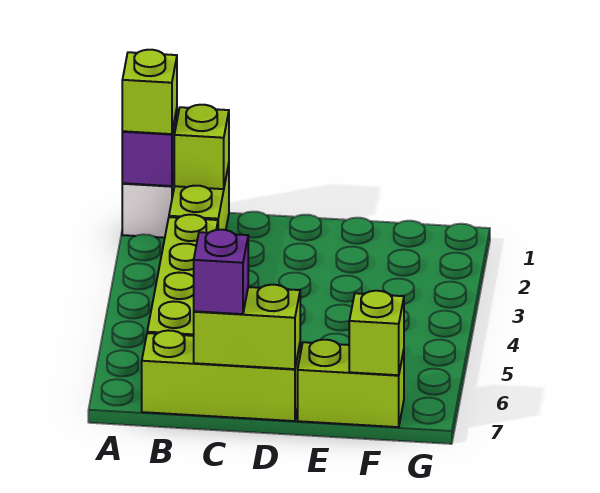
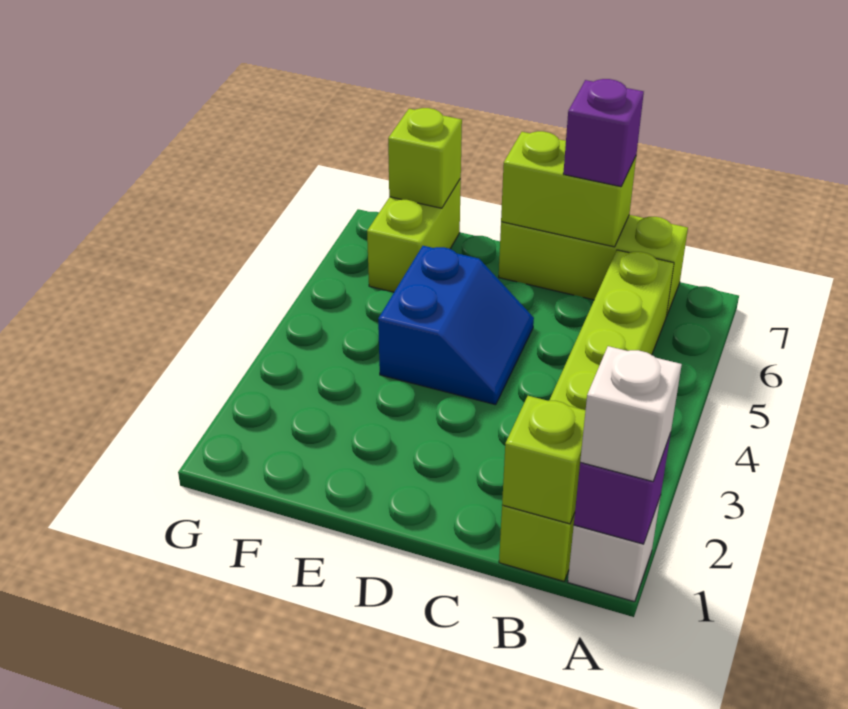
lime brick A1 level 3 -> white brick A1 level 3
none -> blue slope D4:E5 level 1 top E
lime brick E7:F7 level 1 -> lime brick F6:F7 level 1

